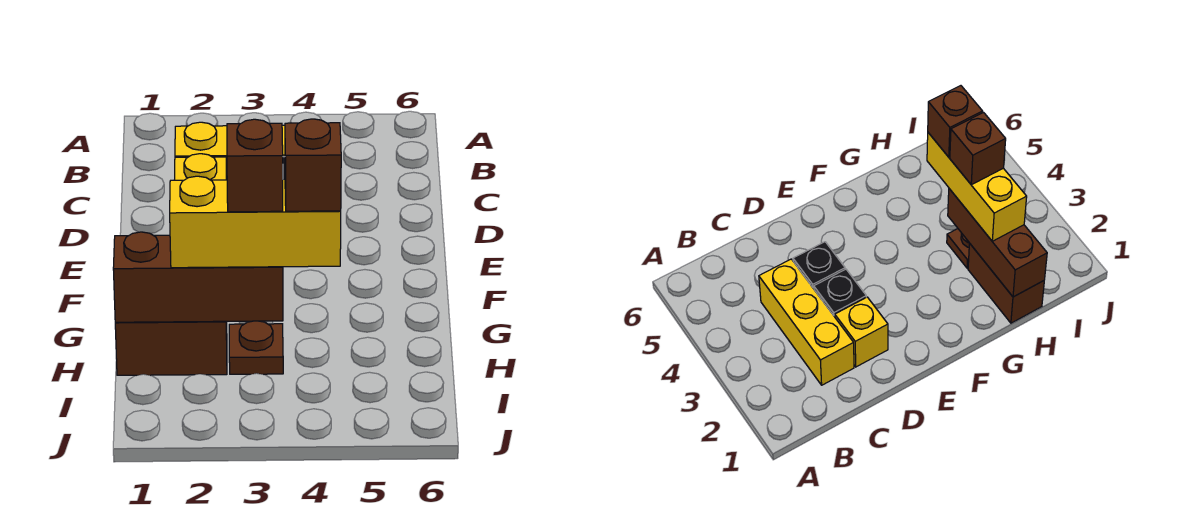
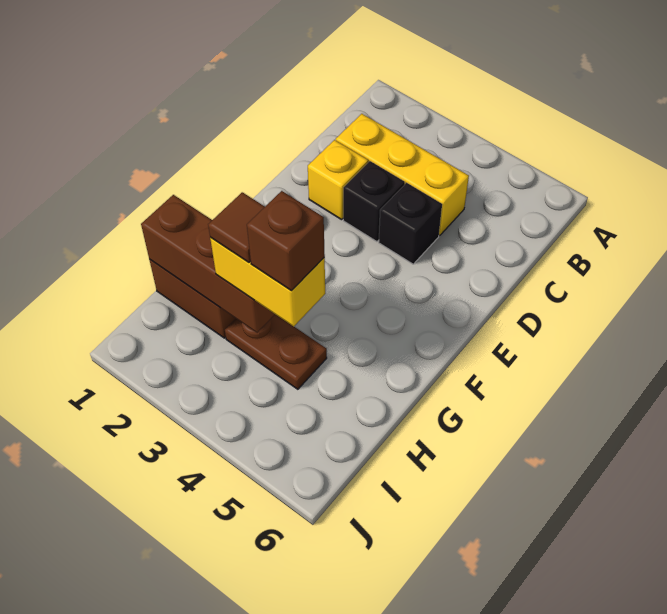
yellow brick H2:H4 level 3 -> yellow brick H3:H4 level 3
brown plate H3 level 1 -> brown plate H3:H4 level 1
brown brick H3 level 4 -> brown tile H3 level 4

